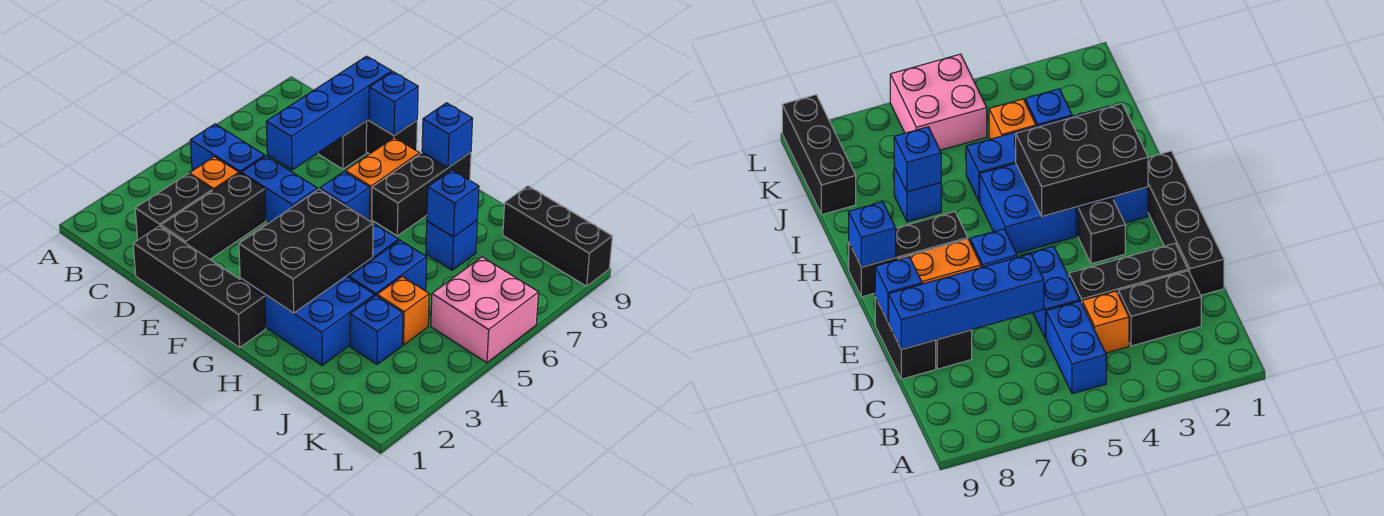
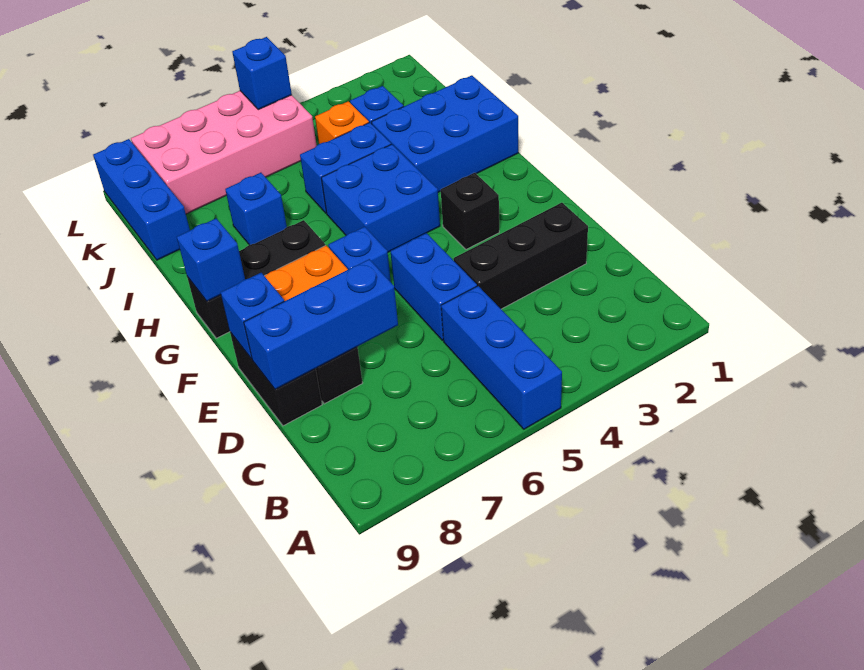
blue brick B5:C5 level 1 -> blue brick A5:C5 level 1
black brick C2:C3 level 1 -> none
orange brick C4 level 1 -> none
black brick D1:G1 level 1 -> none
blue brick D6:D9 level 2 -> blue brick D7:D9 level 2
blue brick G2:I3 level 1 -> blue brick H1:I3 level 1
black brick G2:H4 level 2 -> none
blue brick I7 level 2 -> blue brick L5 level 2
black brick J9:L9 level 1 -> blue brick J9:L9 level 1
pink brick K5:L6 level 1 -> pink brick K5:L8 level 1

